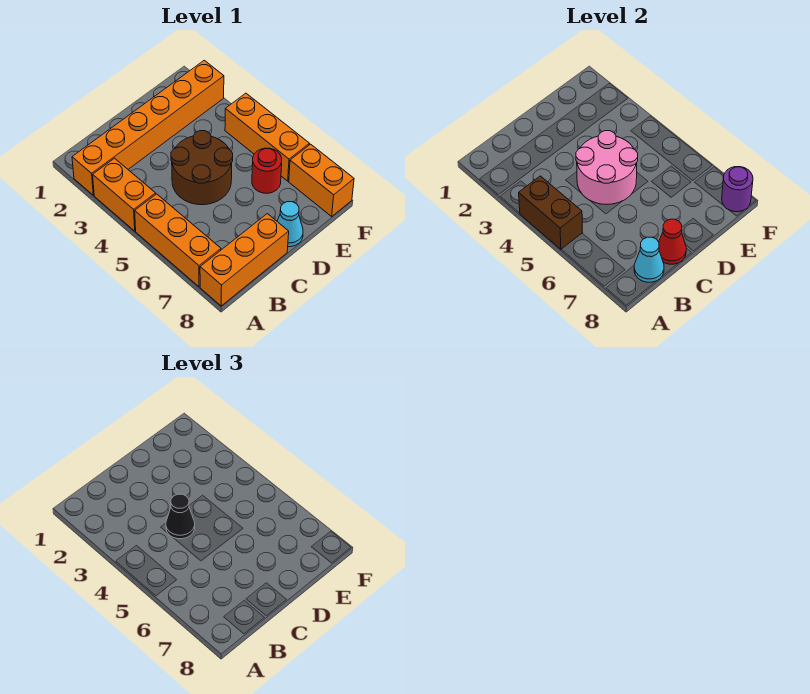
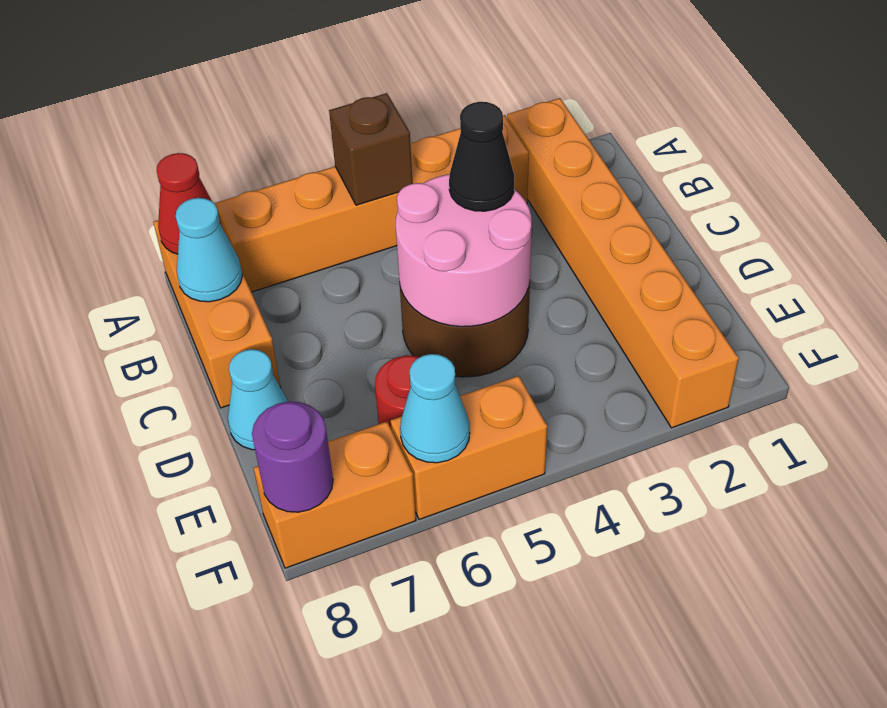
brown brick A4:A5 level 2 -> brown brick A5 level 2
red cone C8 level 2 -> red cone A8 level 2
orange brick F4:F6 level 1 -> orange brick F5:F6 level 1
none -> cyan cone F6 level 2

